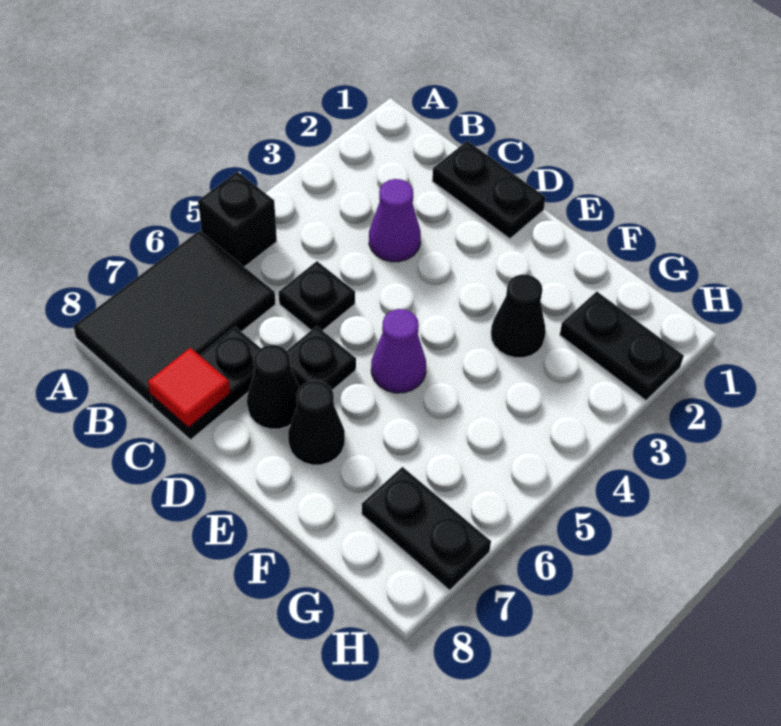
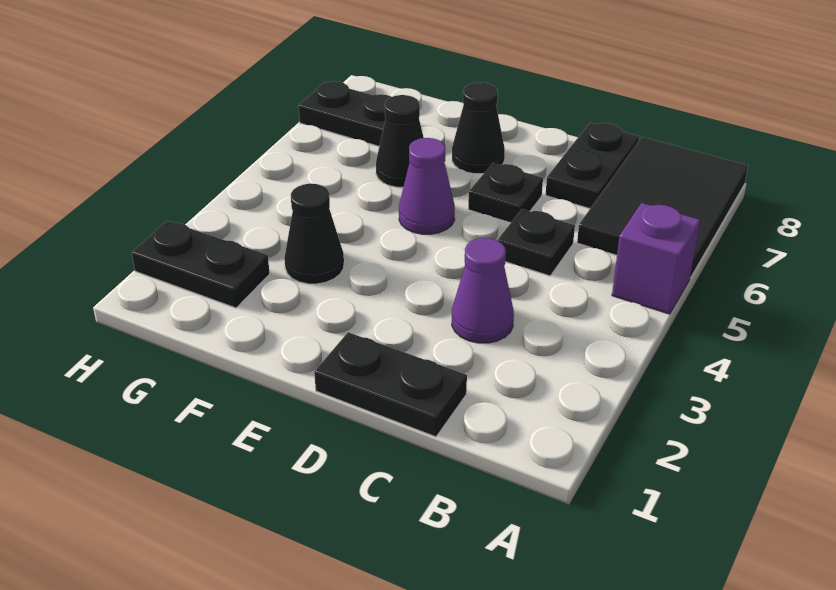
black brick A5 level 1 -> purple brick A5 level 1
red tile C8 level 2 -> none
black cone D7 level 1 -> black cone F6 level 1

